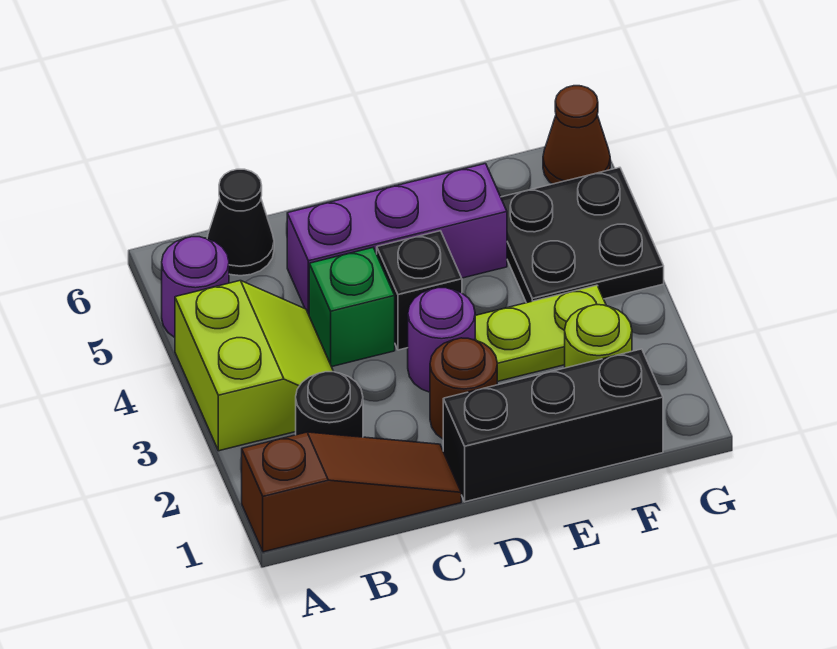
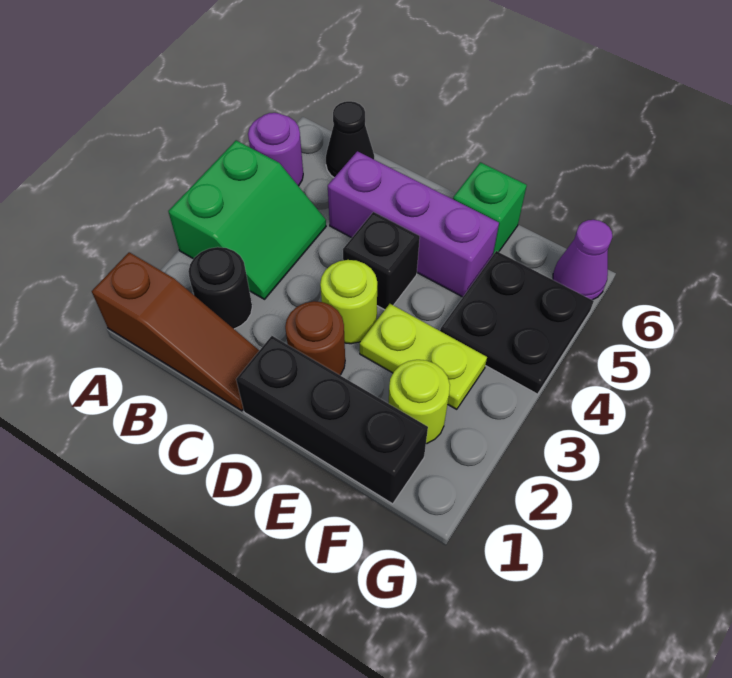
lime slope A3:B4 level 1 top A -> green slope A3:B4 level 1 top A
green brick C4 level 1 -> green brick E6 level 1
purple round brick D3 level 1 -> lime round brick D3 level 1
brown cone G6 level 1 -> purple cone G6 level 1

